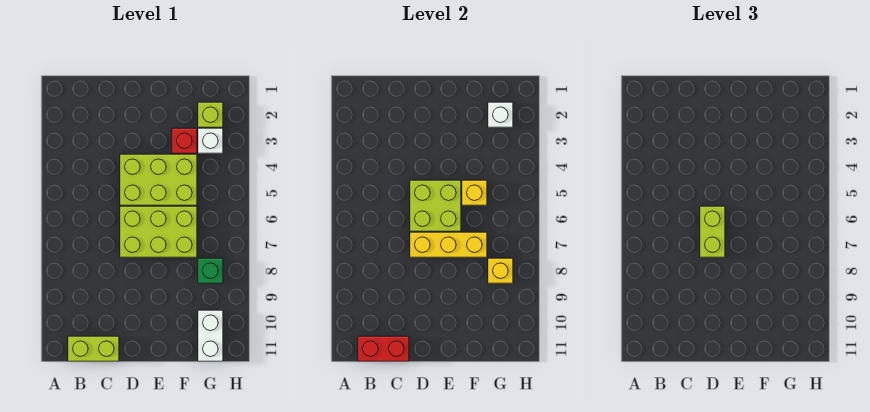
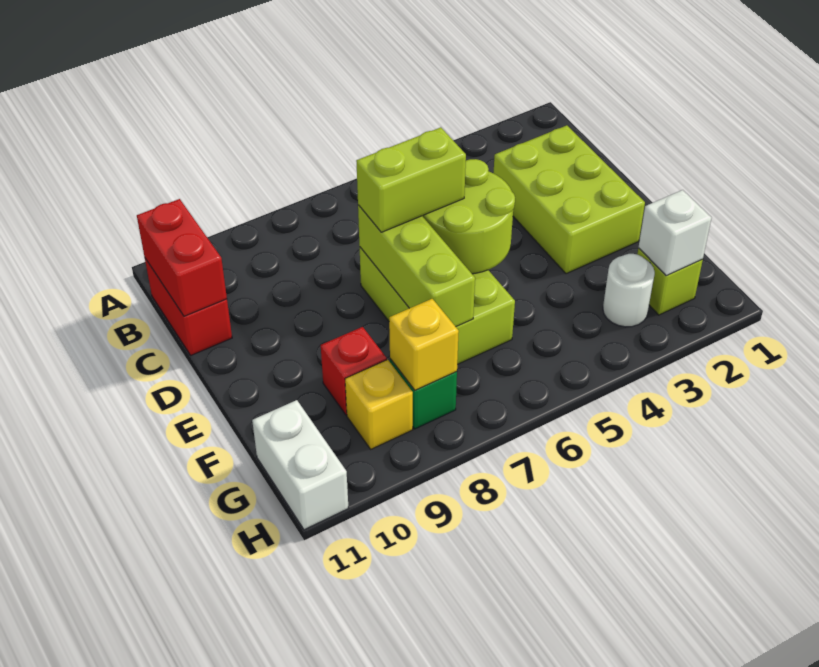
lime brick B11:C11 level 1 -> red brick B11:C11 level 1
lime brick D4:F5 level 1 -> lime brick C2:E3 level 1
lime brick D5:E6 level 2 -> lime round brick D5:E6 level 2
yellow brick D7:F7 level 2 -> lime brick D7:F7 level 2
red brick F3 level 1 -> red brick F9 level 1
yellow brick F5 level 2 -> yellow brick G9 level 1
white brick G3 level 1 -> white round brick G3 level 1
white brick G10:G11 level 1 -> white brick G11:H11 level 1

